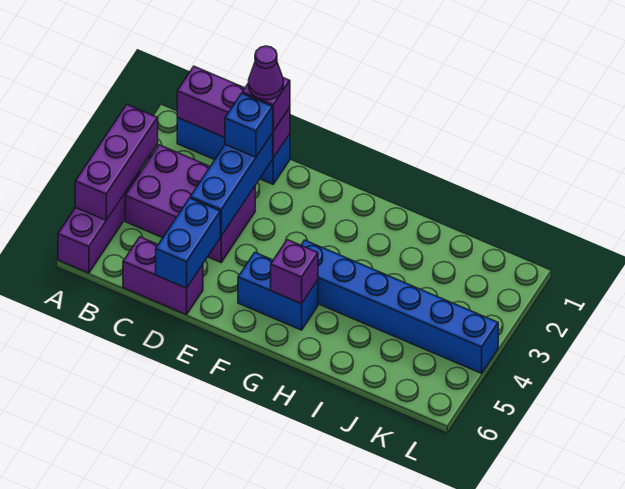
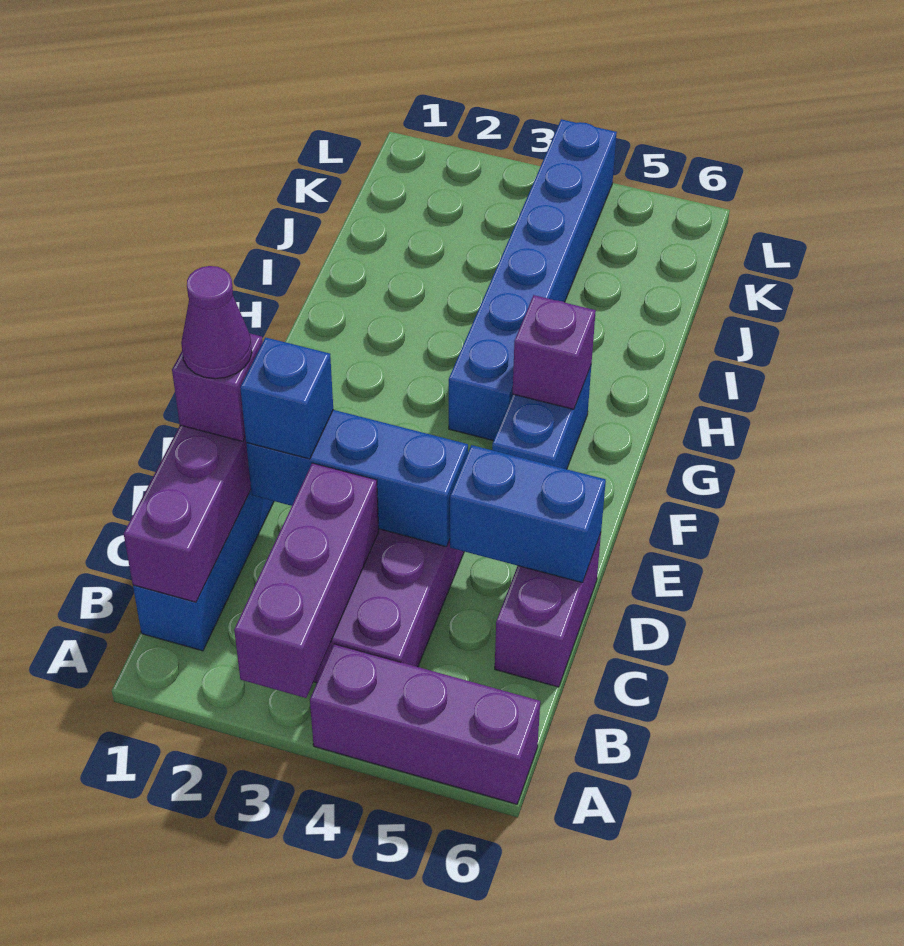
purple brick A3:A5 level 2 -> purple brick A3:C3 level 2

